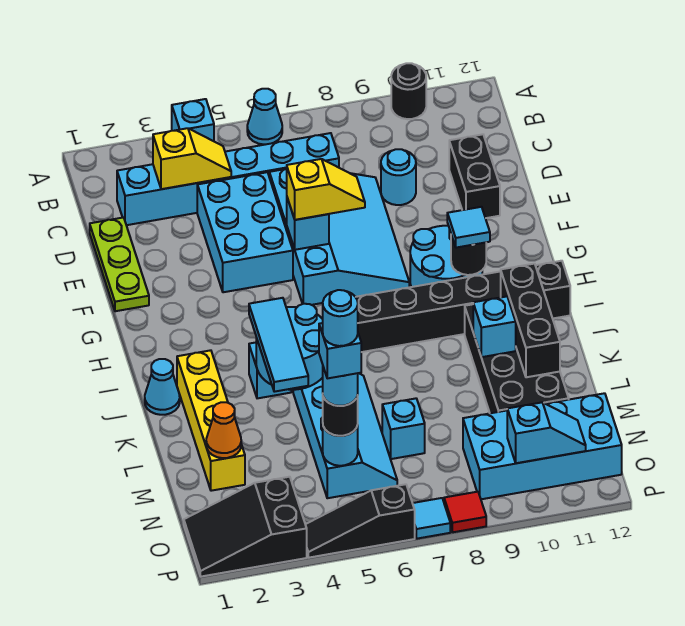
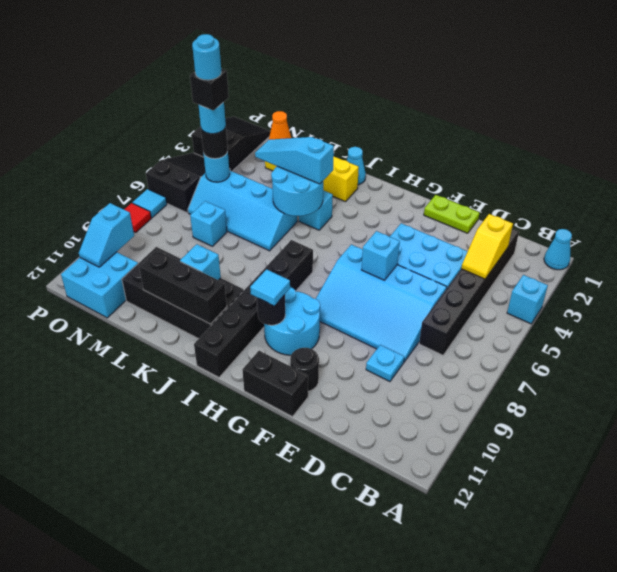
cyan cone A6 level 1 -> cyan cone A1 level 1
black round brick A10 level 1 -> black round brick F11 level 1
cyan brick C2:C7 level 1 -> black brick C2:C7 level 1
lime plate D1:F1 level 1 -> lime plate E1:F1 level 1
cyan round brick D9 level 1 -> cyan plate D9 level 1
black brick D11:E11 level 1 -> black brick F12:G12 level 1
yellow slope F6:F7 level 3 top 6 -> none
cyan tile J4:L4 level 3 -> cyan slope J4:L4 level 3 top J
cyan brick N5 level 5 -> black brick N5 level 5
cyan brick N9:O12 level 1 -> cyan brick N11:O12 level 1
black slope P4:P6 level 1 top 6 -> black slope O4:P6 level 1 top 6

